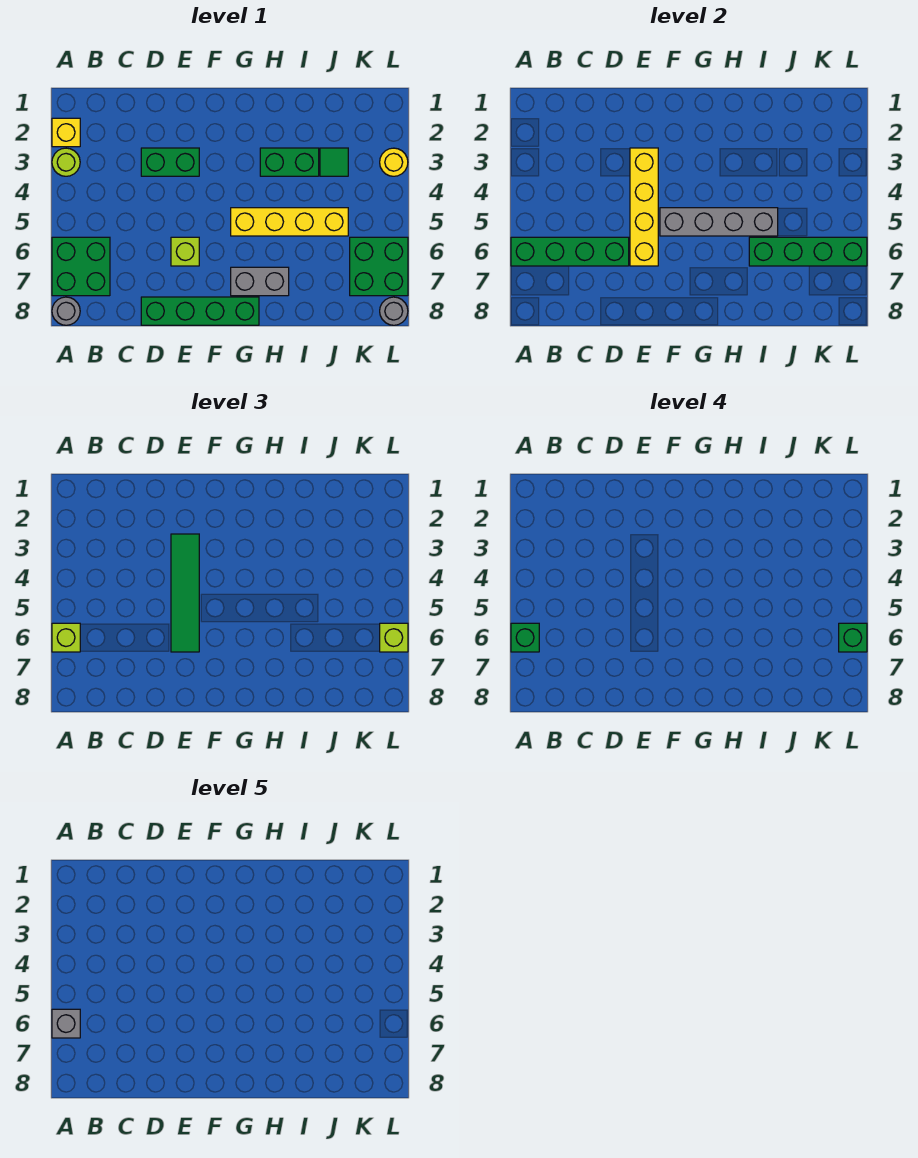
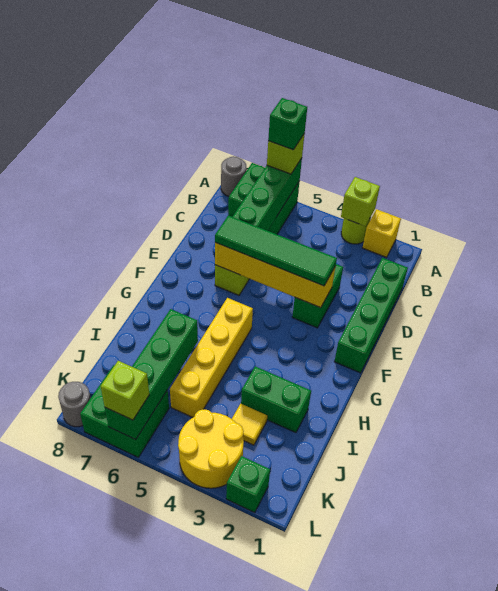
none -> lime brick A3 level 2
grey brick A6 level 5 -> none
green brick D8:G8 level 1 -> green brick C1:F1 level 1
grey brick F5:I5 level 2 -> none
grey brick G7:H7 level 1 -> none
green brick H3:I3 level 1 -> green brick I2:I3 level 1
green tile J3 level 1 -> yellow tile J3 level 1
yellow round brick L3 level 1 -> yellow round brick K3:L4 level 1
green brick L6 level 4 -> green brick L2 level 1

